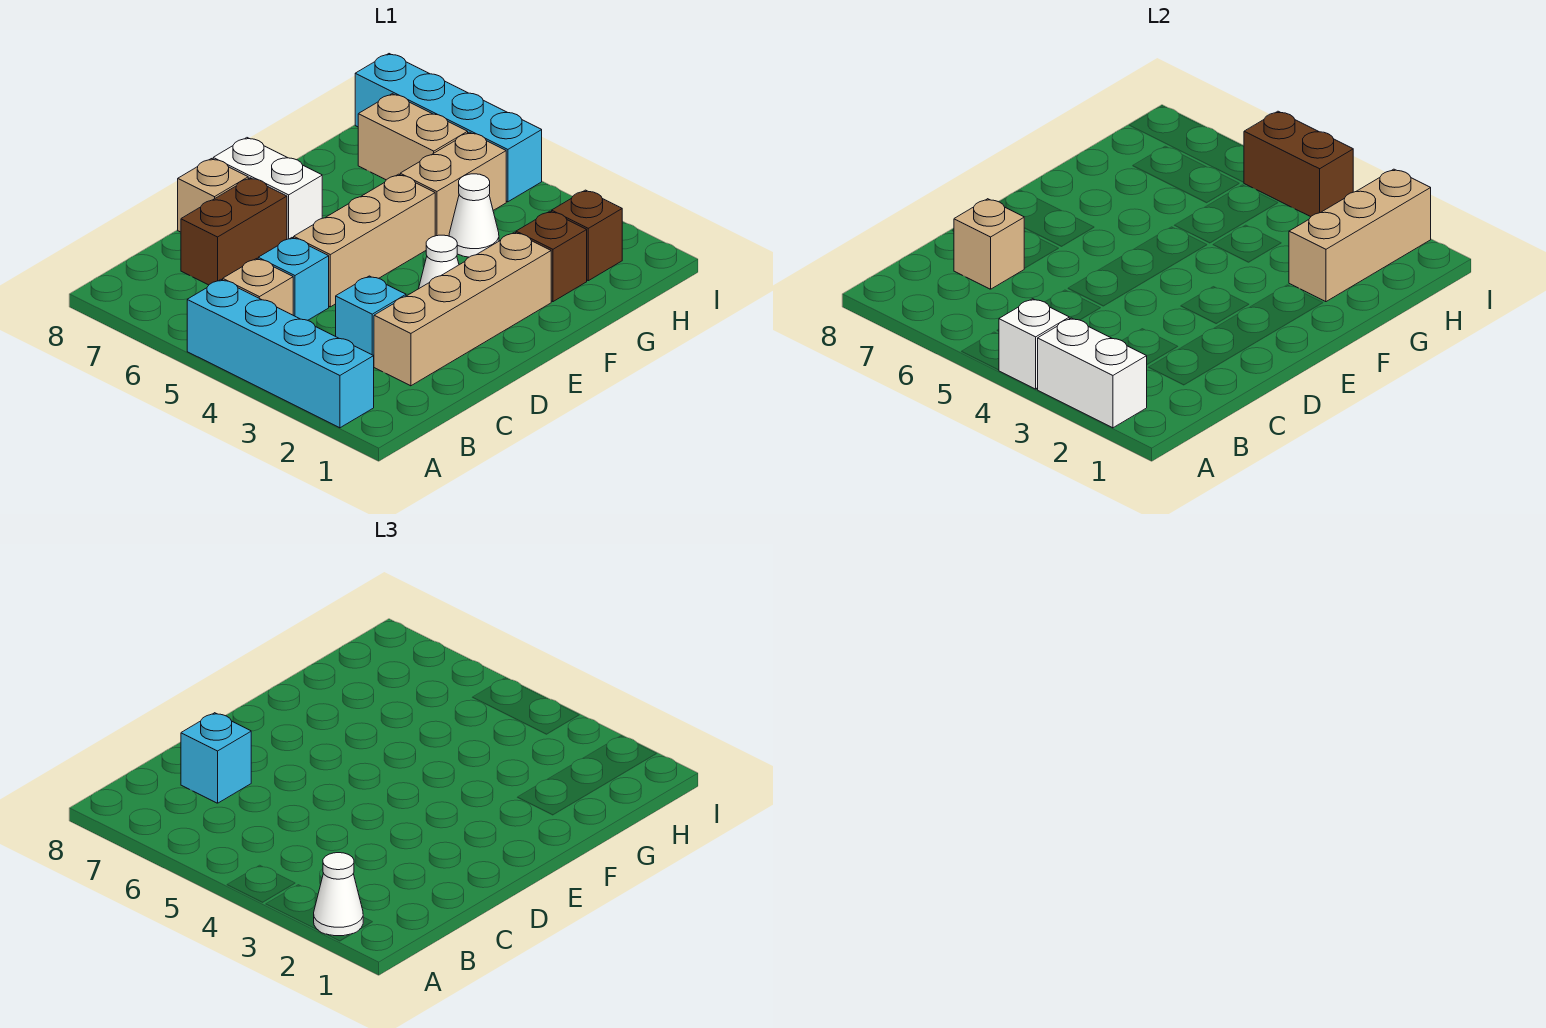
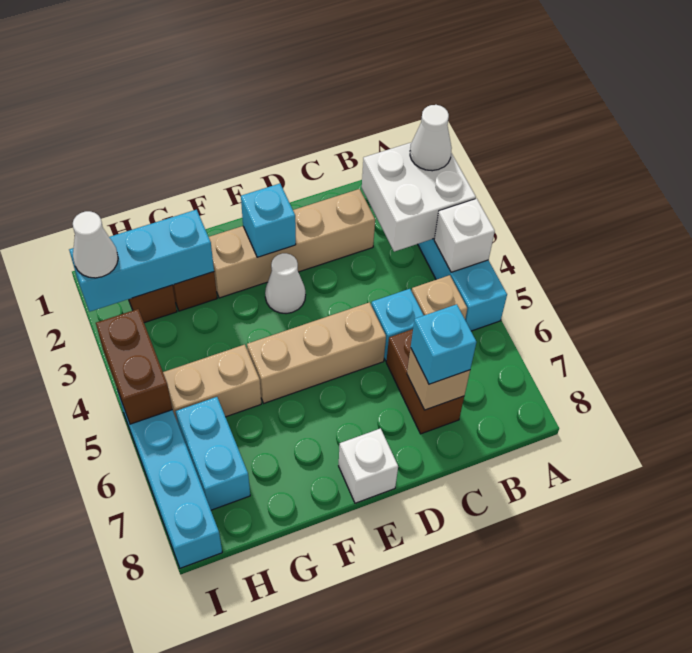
white brick A2:A3 level 2 -> white brick A2:B3 level 2
cyan brick C3 level 1 -> cyan brick E2 level 2
brown brick C7:D7 level 1 -> brown brick C6:C7 level 1
tan brick D8 level 1 -> none
white brick E7:E8 level 1 -> white brick E8 level 1
tan brick G2:I2 level 2 -> cyan brick G2:I2 level 2
white cone G4 level 1 -> white cone I2 level 3
tan brick H6:H7 level 1 -> cyan brick H6:H7 level 1

